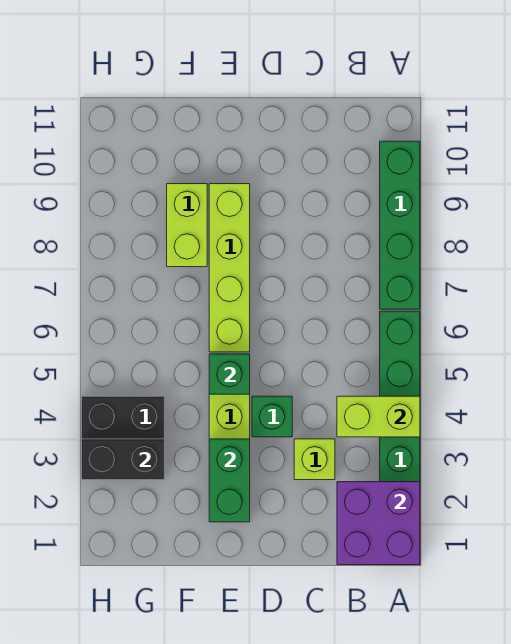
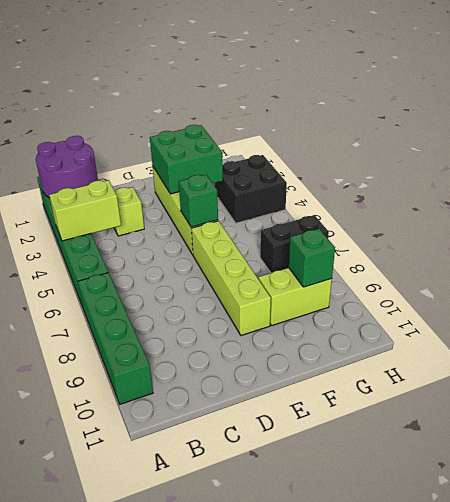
purple brick A1:B2 level 2 -> purple round brick A1:B2 level 2
green brick D4 level 1 -> green brick G9 level 2
green brick E2:E3 level 2 -> green brick E2:F3 level 2
lime brick F8:F9 level 1 -> lime brick F9:G9 level 1
black brick G3:H3 level 2 -> black brick G7:H7 level 1

